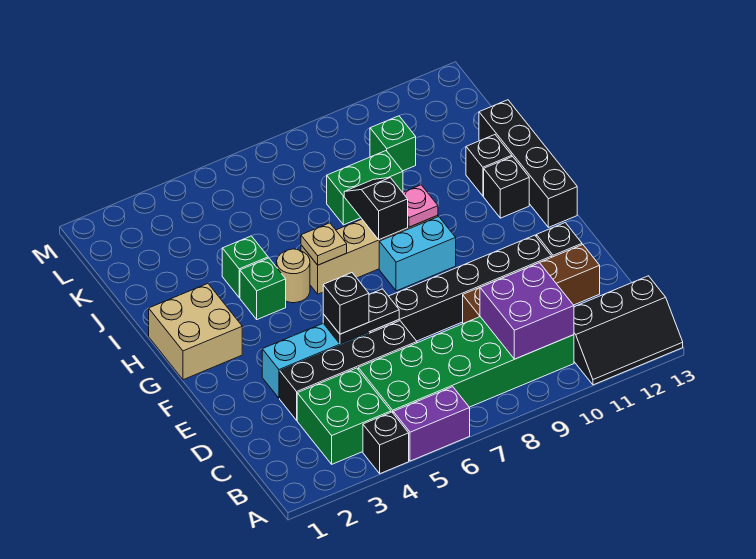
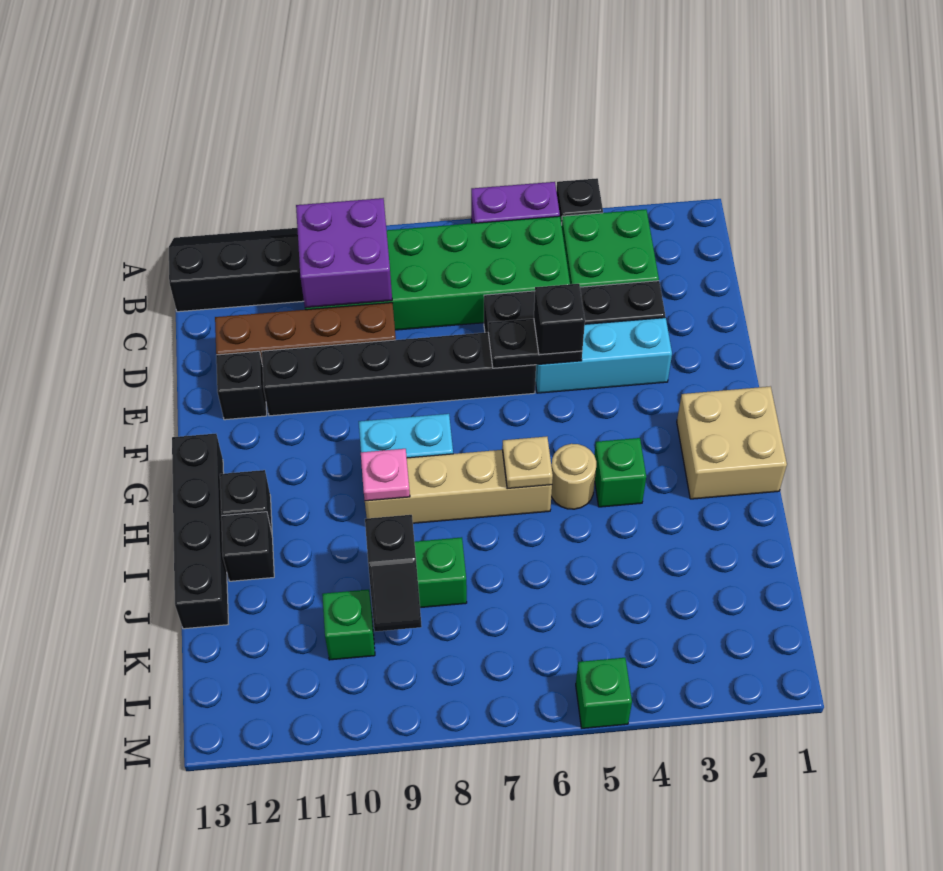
black slope H8:I8 level 2 top H -> black slope J9:K9 level 2 top J
green brick I4 level 1 -> green brick M5 level 1

